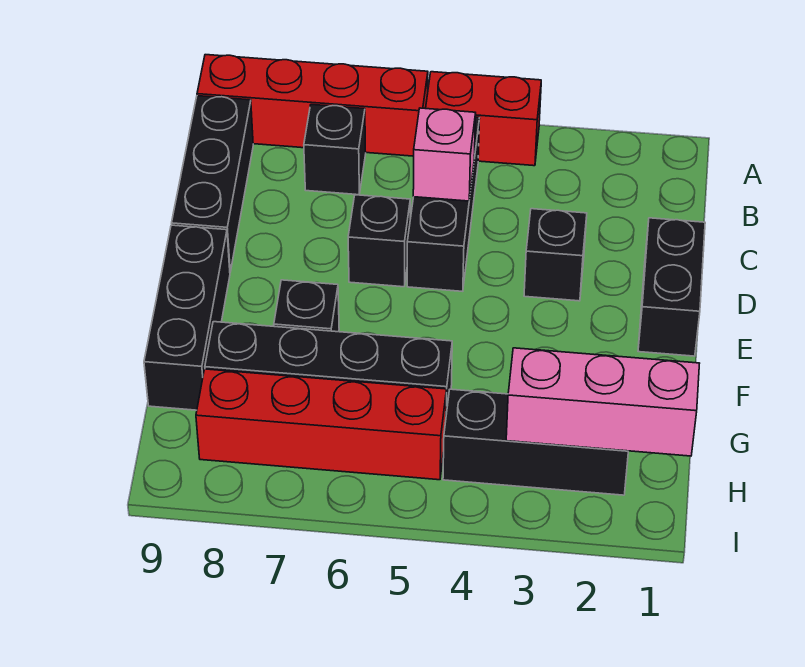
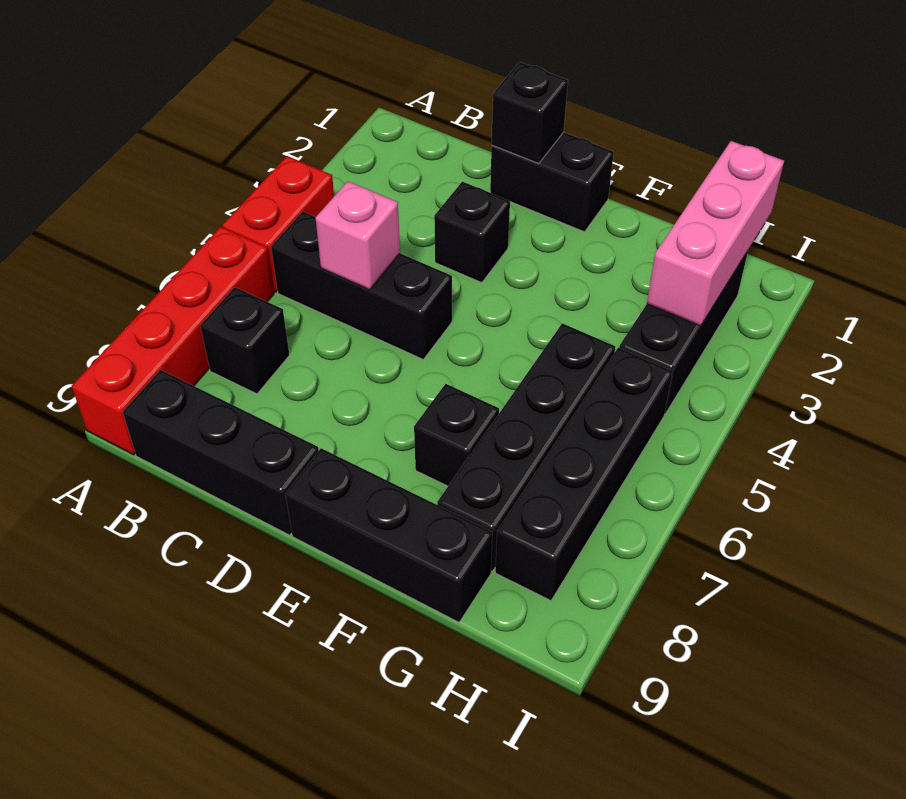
black brick D6 level 1 -> black brick D1 level 2
red brick H5:H8 level 1 -> black brick H5:H8 level 1

